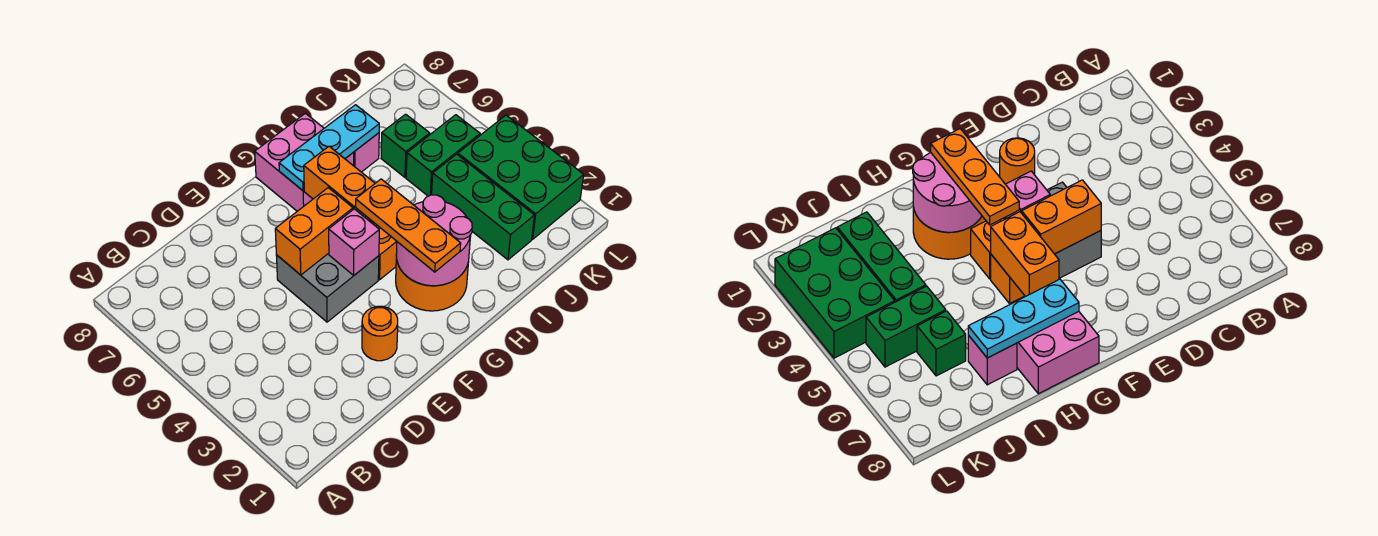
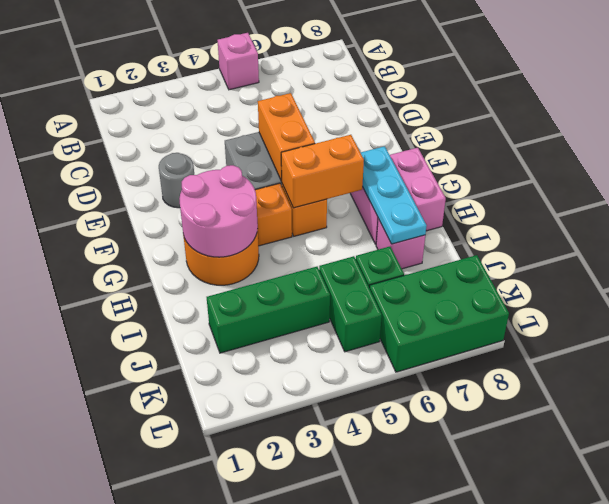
orange round brick E2 level 1 -> grey round brick E2 level 1
pink brick F4 level 2 -> pink brick A5 level 1
orange plate G2:G4 level 3 -> none
green brick K2:L4 level 1 -> green brick K6:L8 level 1

